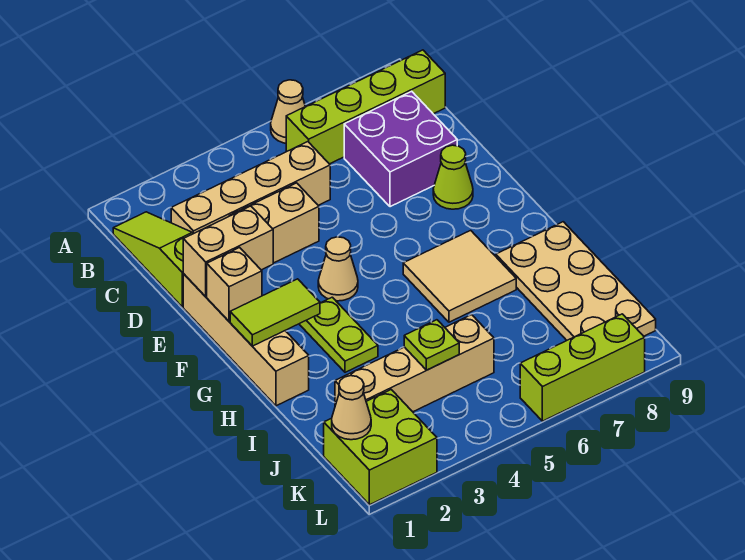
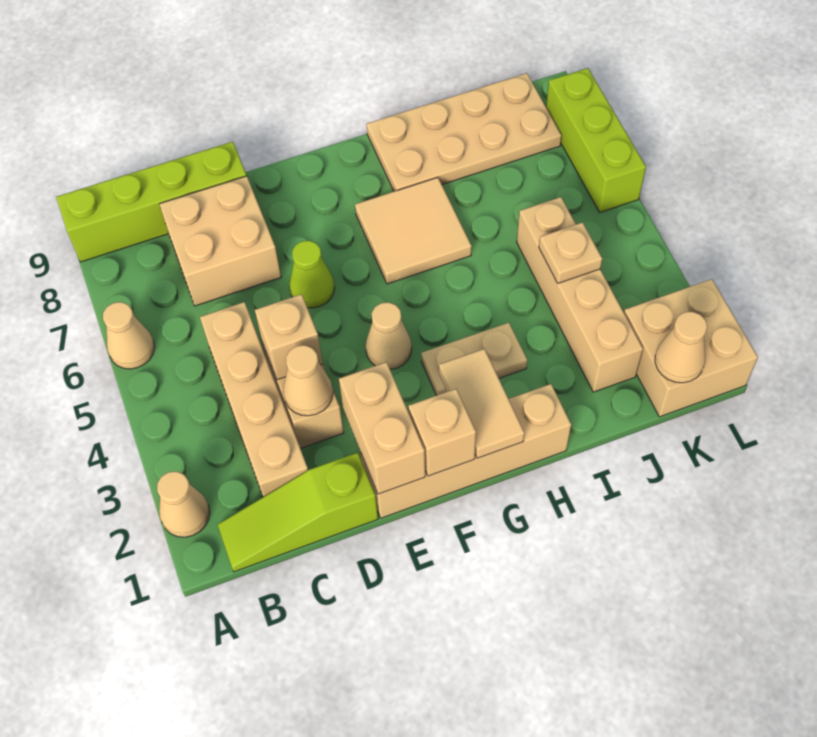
none -> tan cone A2 level 1
lime brick B6:B9 level 1 -> lime brick A9:D9 level 1
purple brick C7:D8 level 1 -> tan brick C7:D8 level 1
none -> tan cone D3 level 2
none -> tan brick D4 level 2
lime cone E8 level 1 -> lime cone E6 level 1
lime tile G1:G2 level 2 -> tan tile G1:G2 level 2
lime plate G3:H3 level 1 -> tan plate G3:H3 level 1
lime plate J4 level 2 -> tan plate J4 level 2
lime brick K1:L2 level 1 -> tan brick K1:L2 level 1

